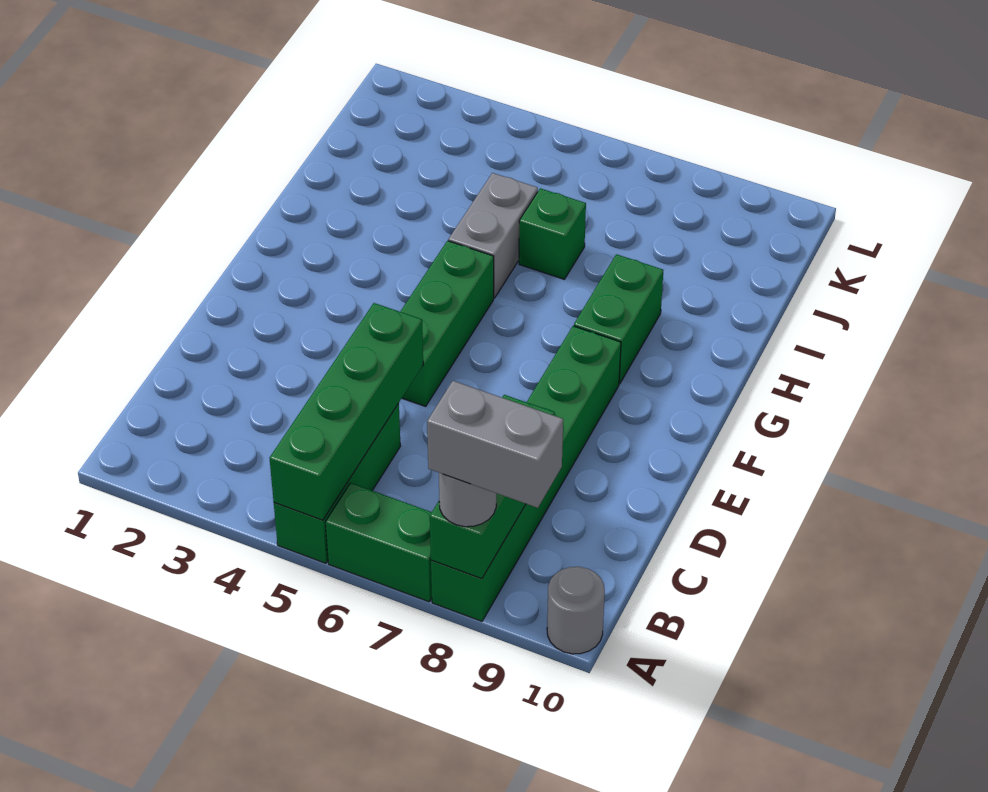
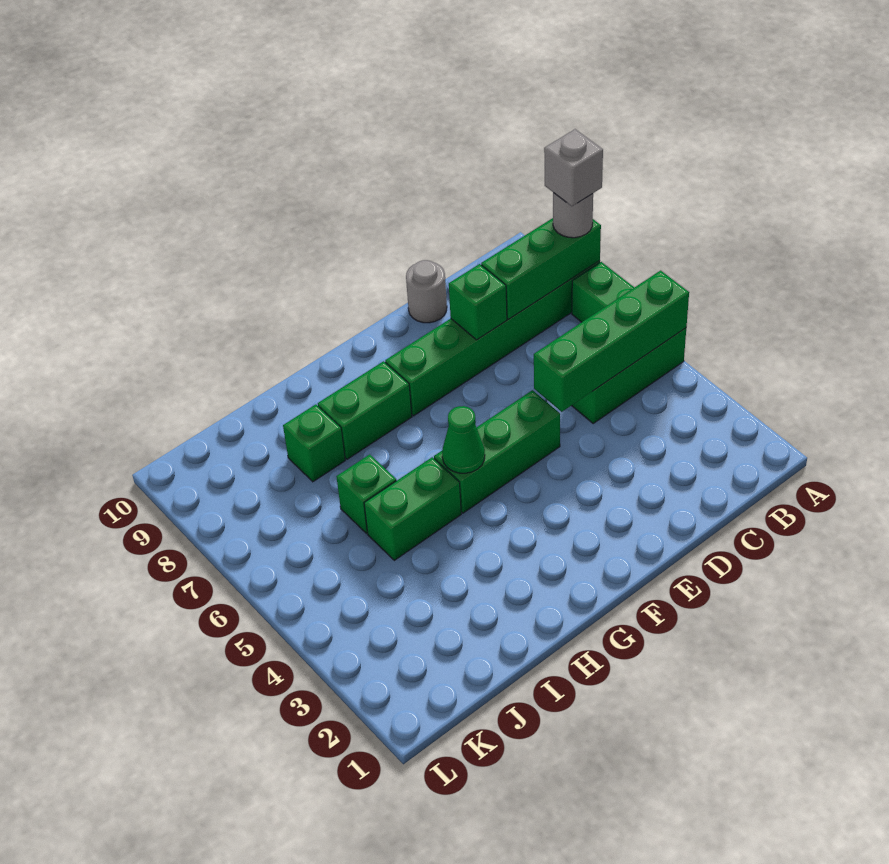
grey brick A8:A9 level 4 -> grey brick A8 level 4
grey round brick A10 level 1 -> grey round brick D10 level 1
none -> green brick D8 level 2
none -> green cone G5 level 2
grey brick H5:I5 level 1 -> green brick H5:I5 level 1
none -> green brick I8 level 1

